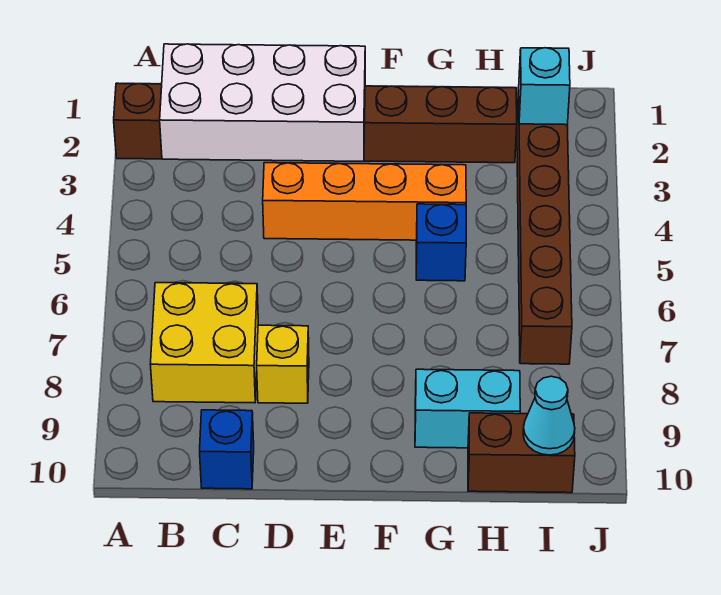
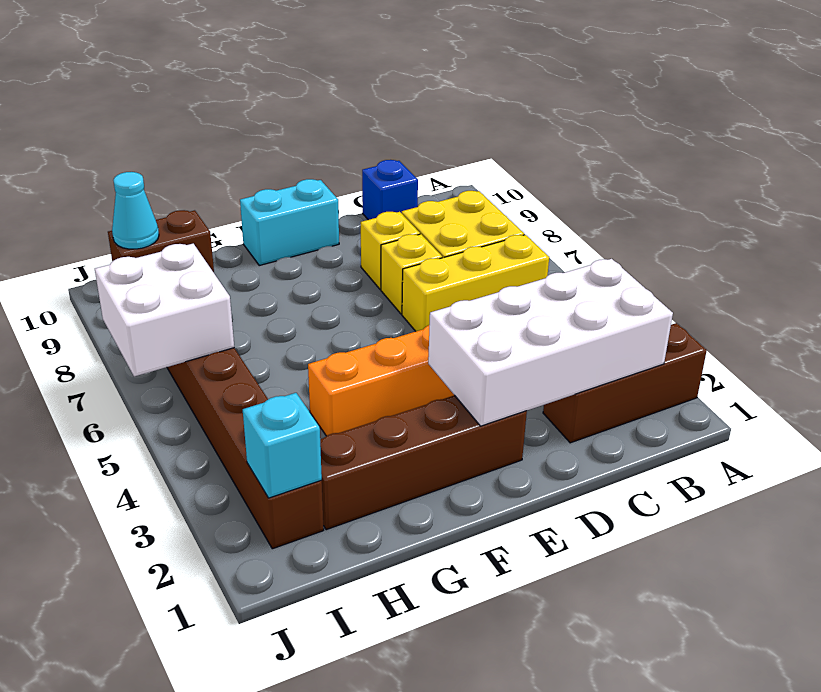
none -> yellow brick B6:D6 level 1
none -> yellow brick D7 level 1
blue brick G5 level 1 -> none
cyan brick G9:H9 level 1 -> cyan brick E10:F10 level 1
none -> white brick I6:J7 level 2

